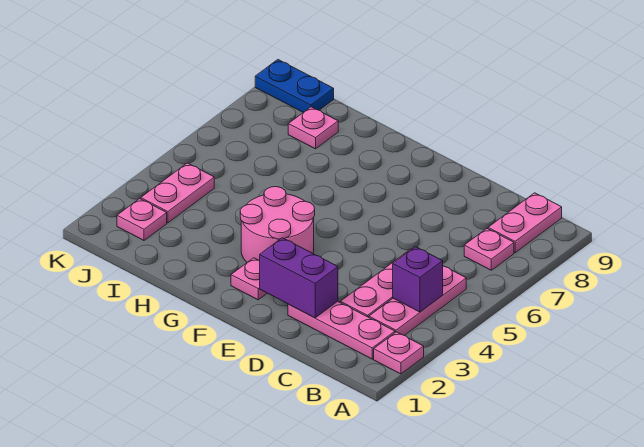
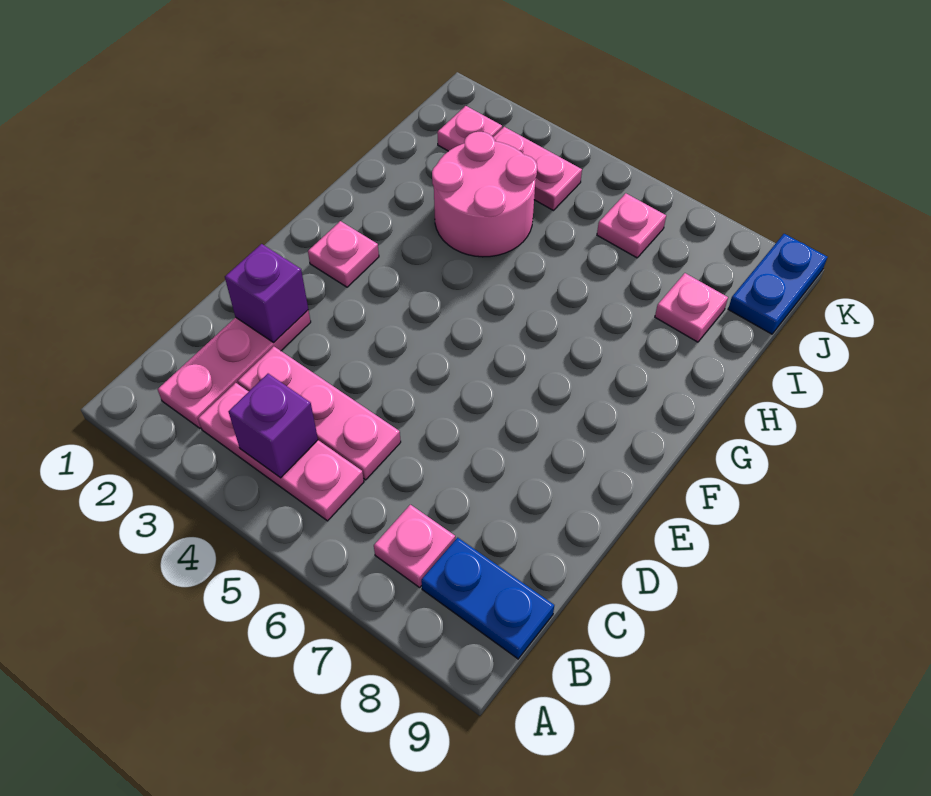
pink plate A2 level 1 -> pink plate J6 level 1
pink plate B8:B9 level 1 -> blue plate B8:B9 level 1
purple brick D2:E2 level 2 -> purple brick D2 level 2
pink round brick F3:G4 level 1 -> pink round brick H3:I4 level 1

